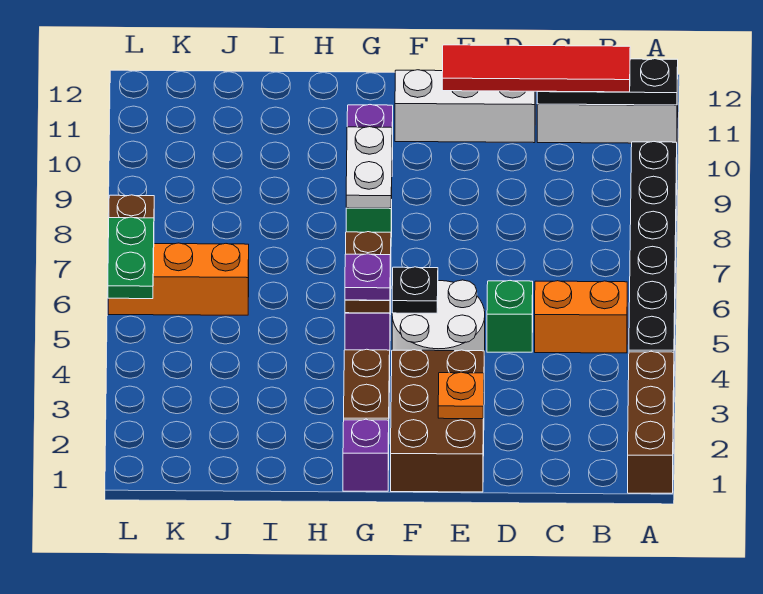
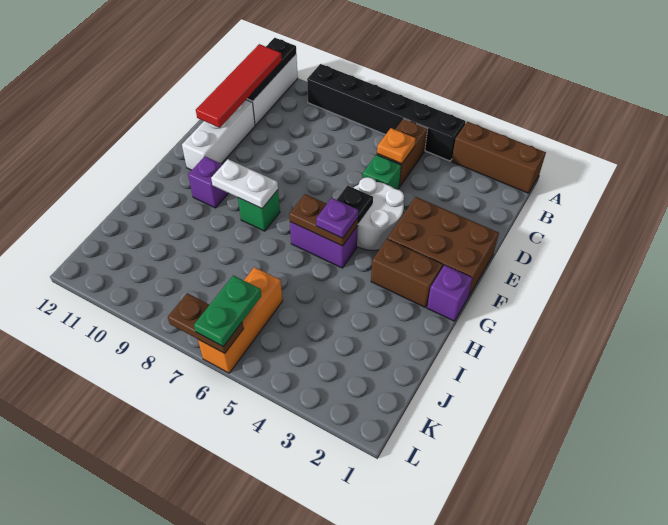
orange brick B5:C5 level 1 -> brown brick B5:C5 level 1
orange plate E2 level 2 -> orange plate C5 level 2
green plate L5:L6 level 3 -> green plate K6:L6 level 3

